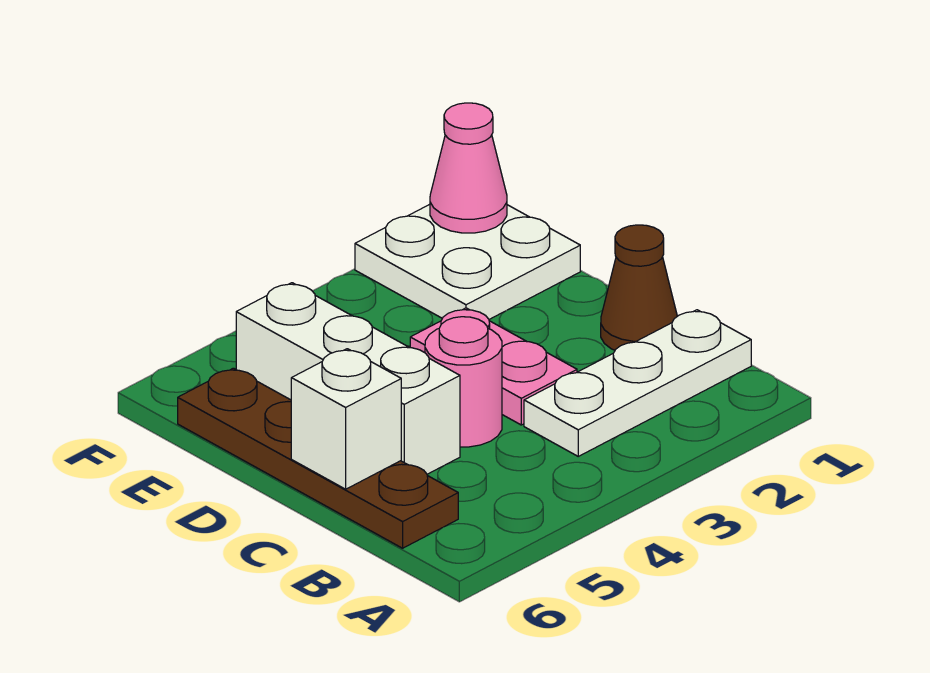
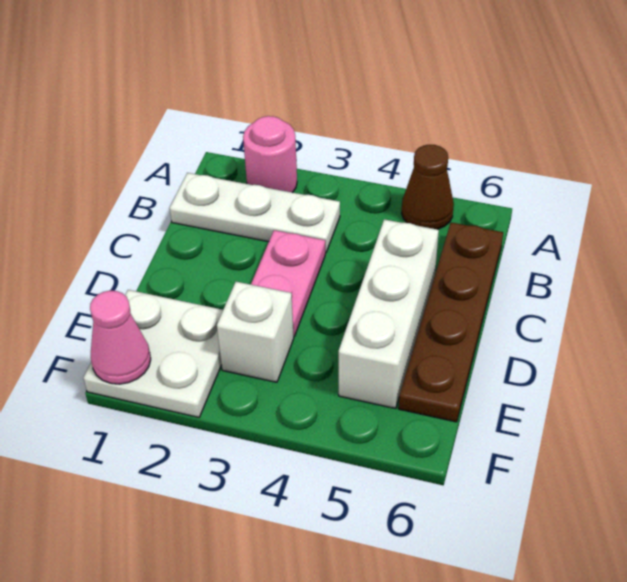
brown cone C1 level 1 -> brown cone A5 level 1
pink round brick C4 level 1 -> pink round brick A2 level 1
white brick C6 level 2 -> white brick E3 level 1

